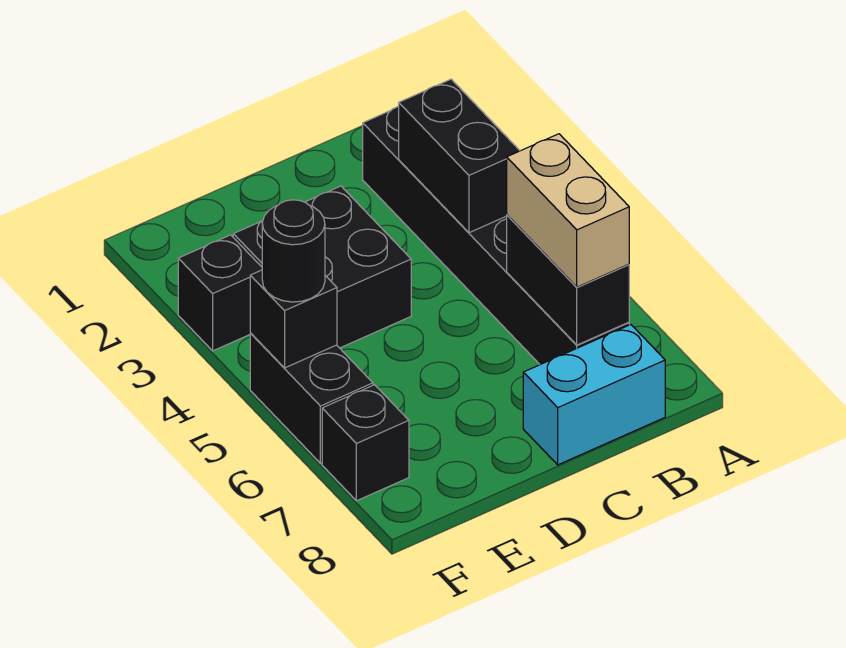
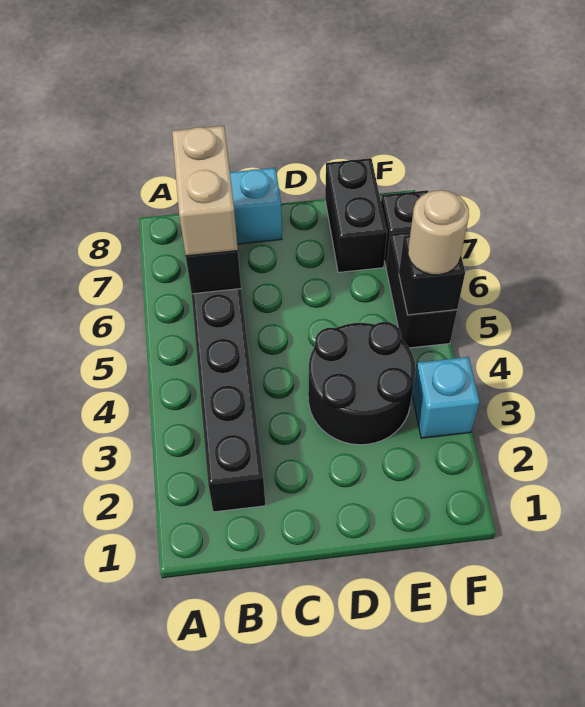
black brick B3:B4 level 2 -> black brick E7:E8 level 1
black brick D3:E4 level 1 -> black round brick D3:E4 level 1
black brick F3 level 1 -> cyan brick F3 level 1
black round brick F5 level 3 -> tan round brick F5 level 3

